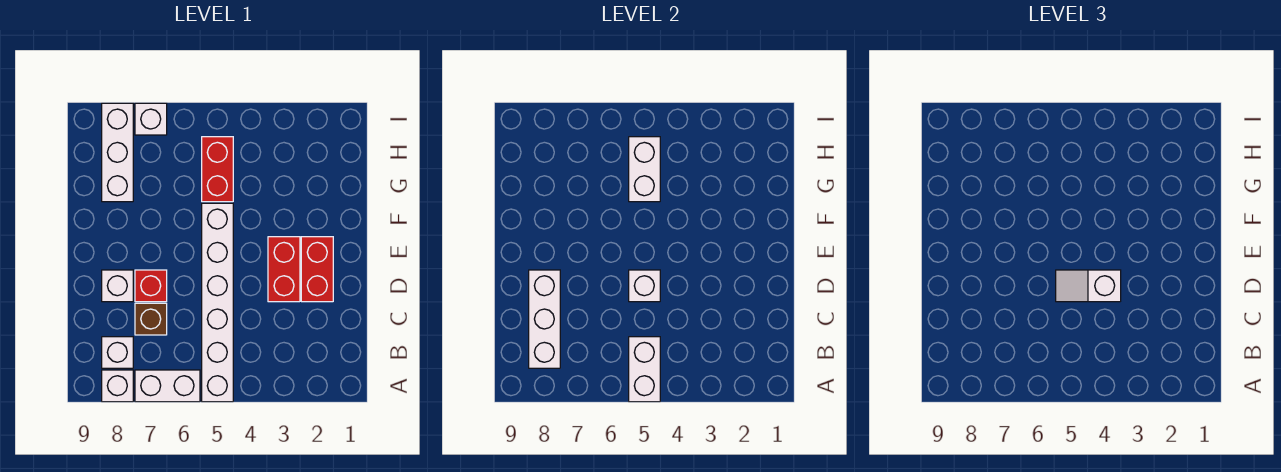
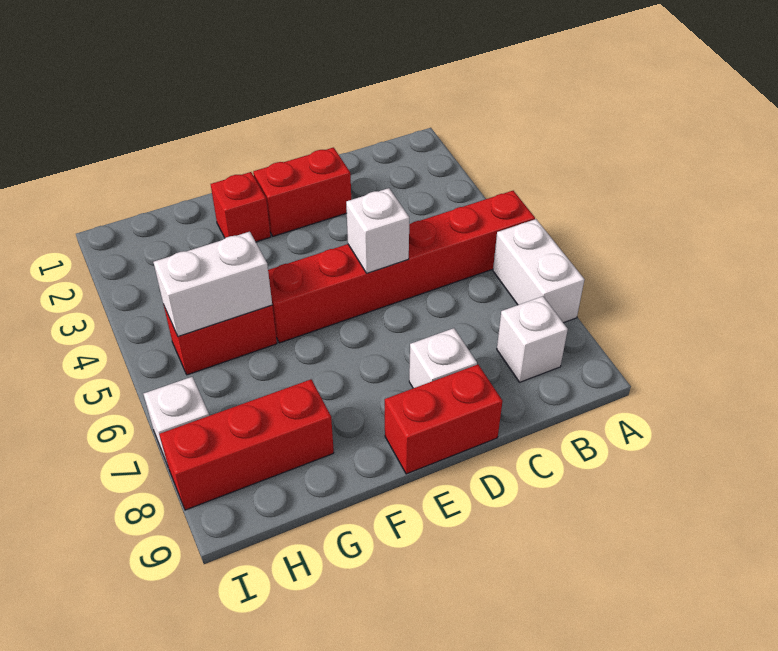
white brick A5:F5 level 1 -> red brick A5:F5 level 1
white brick A5:B5 level 2 -> none
white brick A8 level 1 -> none
white brick B8:D8 level 2 -> none
brown brick C7 level 1 -> none
red brick D3:E3 level 1 -> red brick D9:E9 level 1
white slope D4:D5 level 3 top 4 -> none
red brick D7 level 1 -> red brick F2 level 1
white brick G8:I8 level 1 -> red brick G8:I8 level 1

